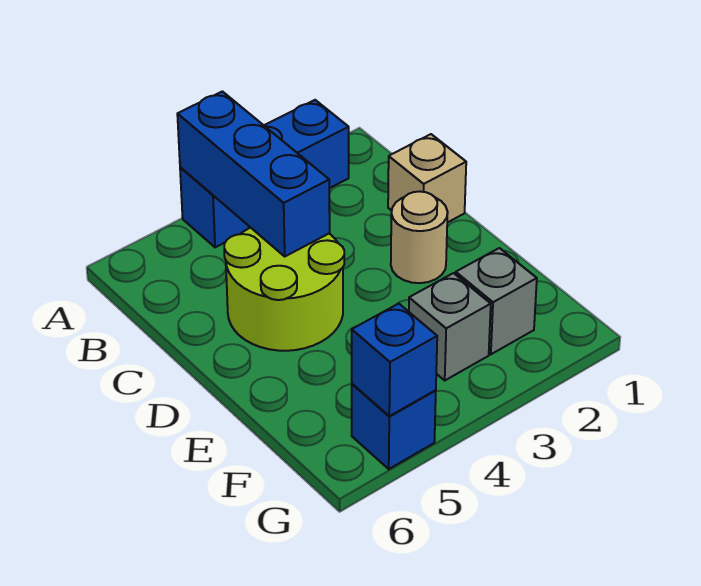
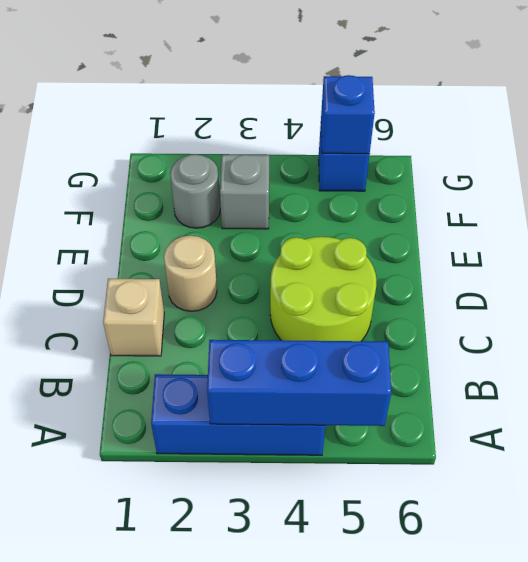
blue brick A4:C4 level 2 -> blue brick A3:A5 level 2
grey brick F2 level 1 -> grey round brick F2 level 1

